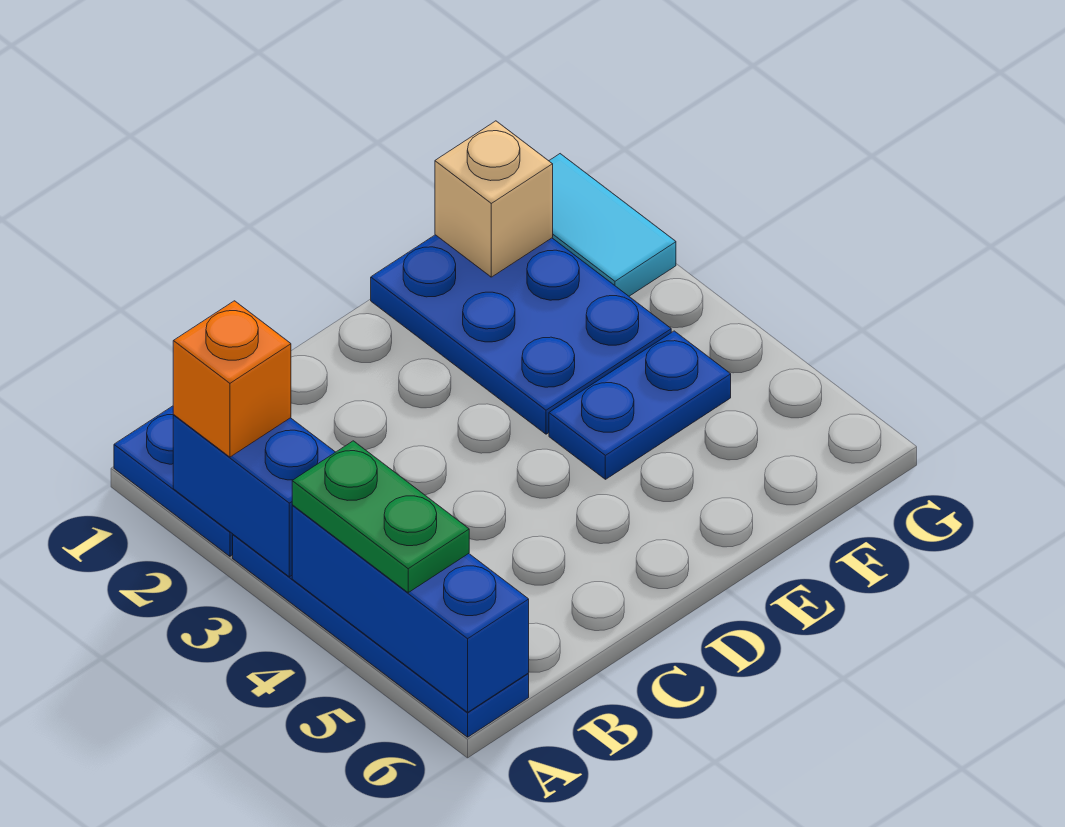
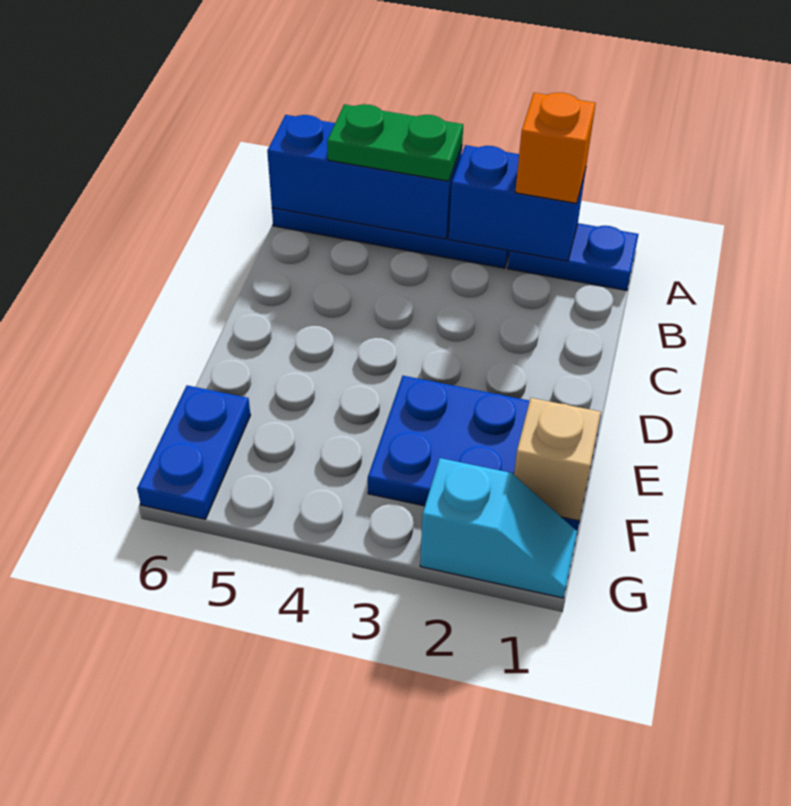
blue plate E4:F4 level 1 -> blue plate F6:G6 level 1
cyan tile G1:G2 level 1 -> cyan slope G1:G2 level 1 top 2

